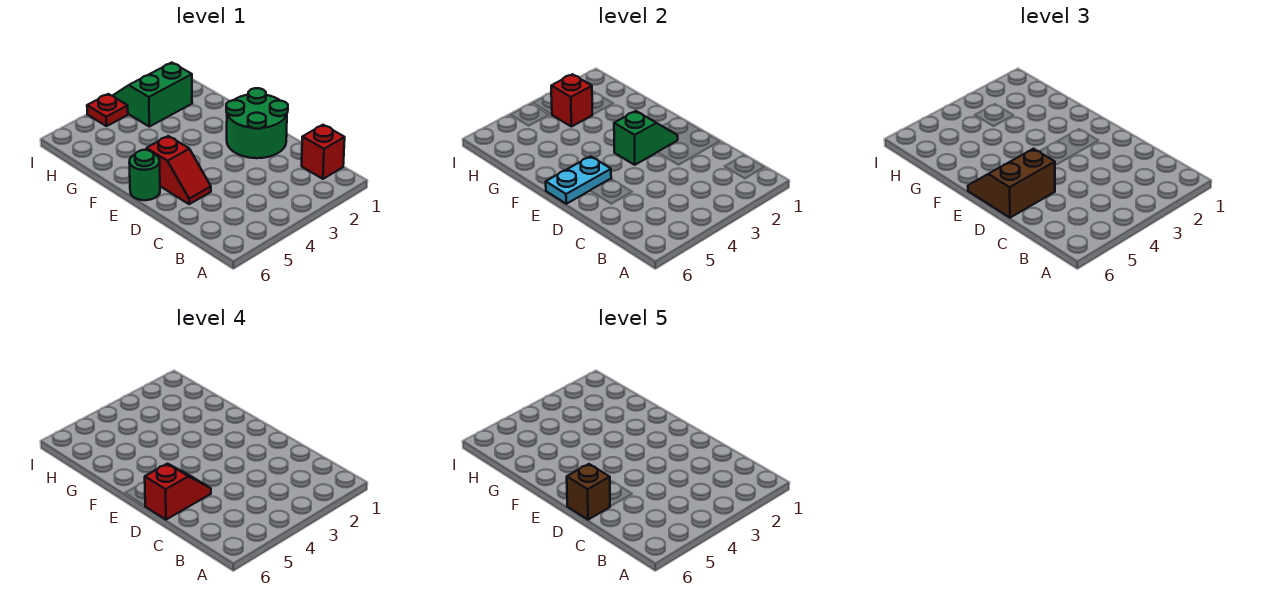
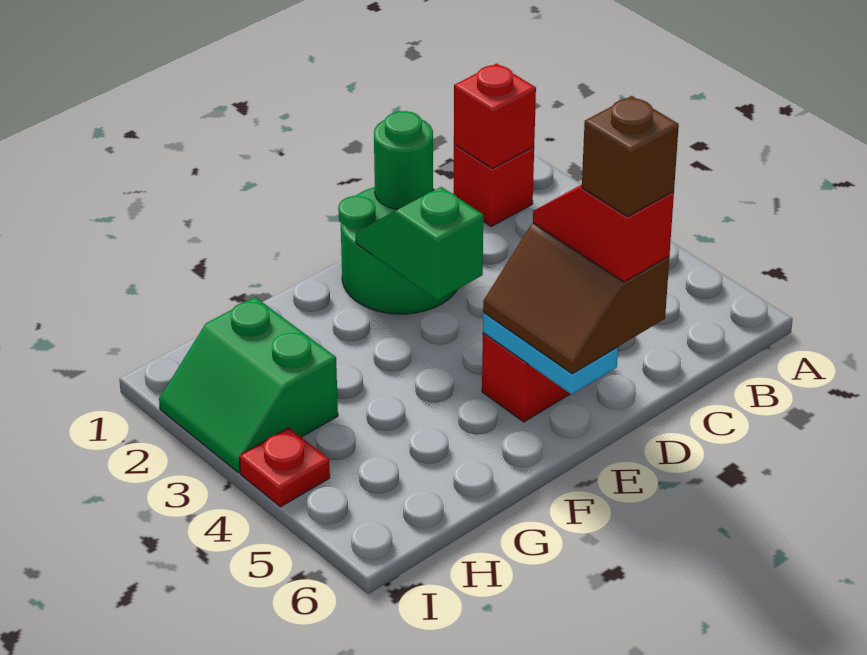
green round brick E6 level 1 -> green round brick D1 level 2
red brick H3 level 2 -> red brick B1 level 2

